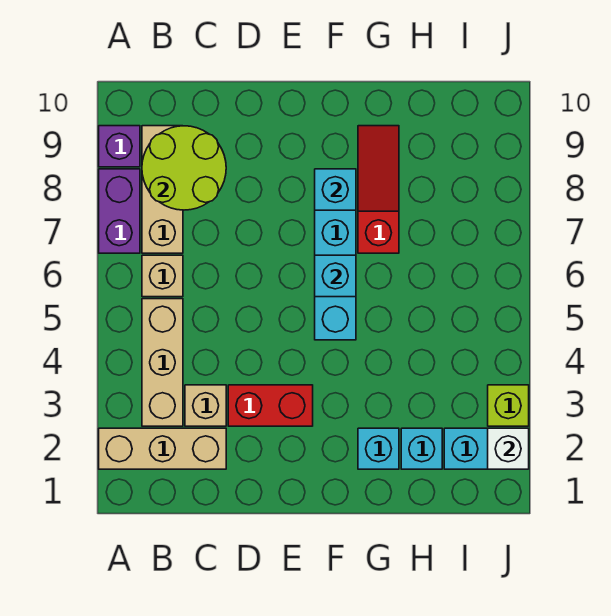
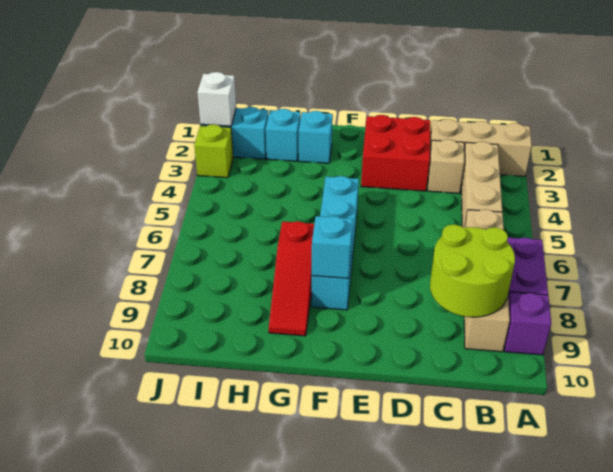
red brick D3:E3 level 1 -> red brick D2:E3 level 1
cyan brick F6 level 2 -> none

